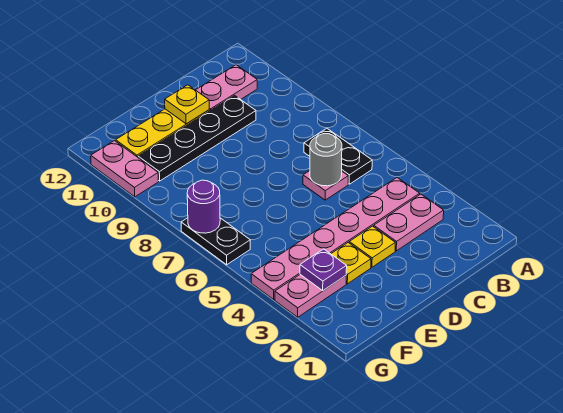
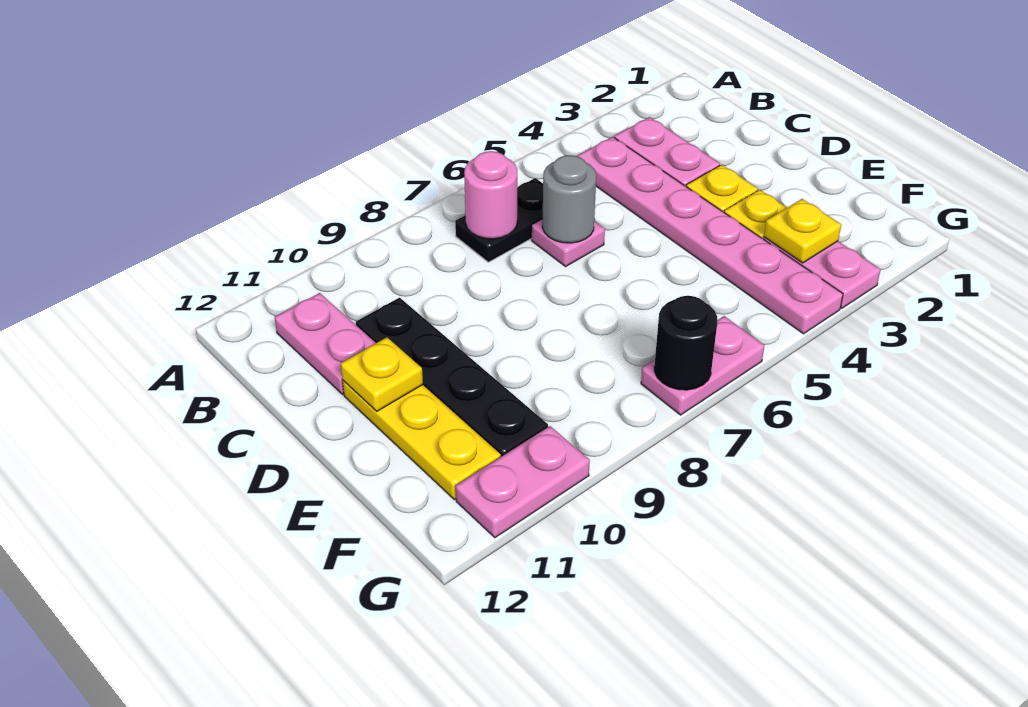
none -> pink round brick B7 level 2
purple plate F3 level 2 -> yellow plate F3 level 2
black plate G6:G7 level 1 -> pink plate G6:G7 level 1
purple round brick G7 level 2 -> black round brick G7 level 2

